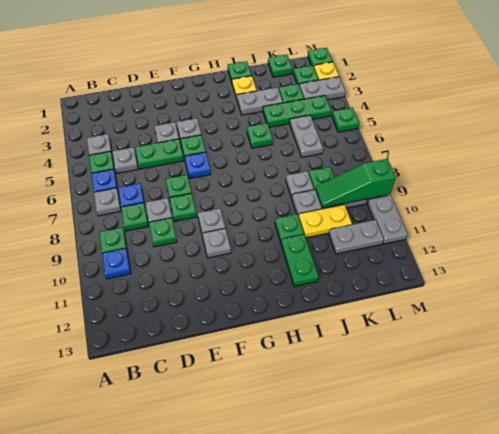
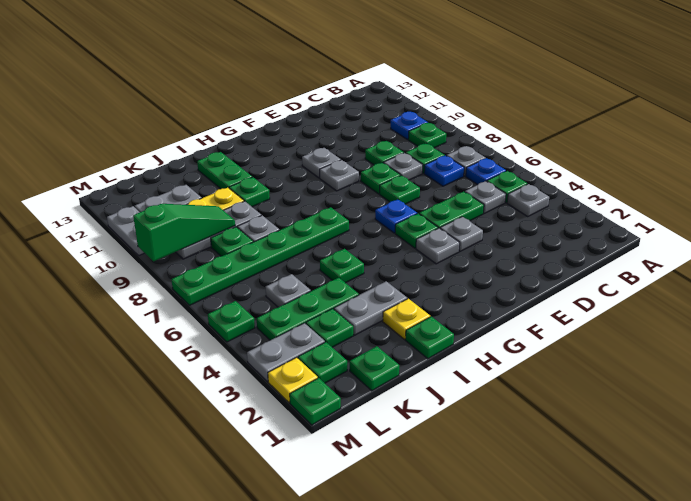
none -> green plate H7:M7 level 1
grey plate K5:K6 level 1 -> grey plate K5 level 1

